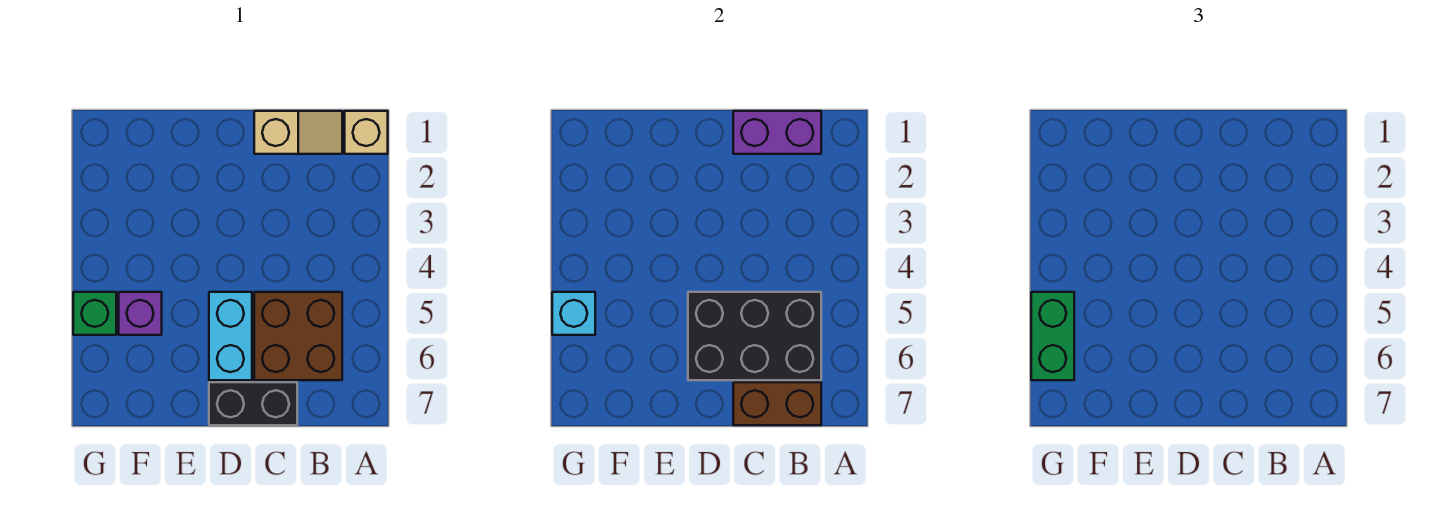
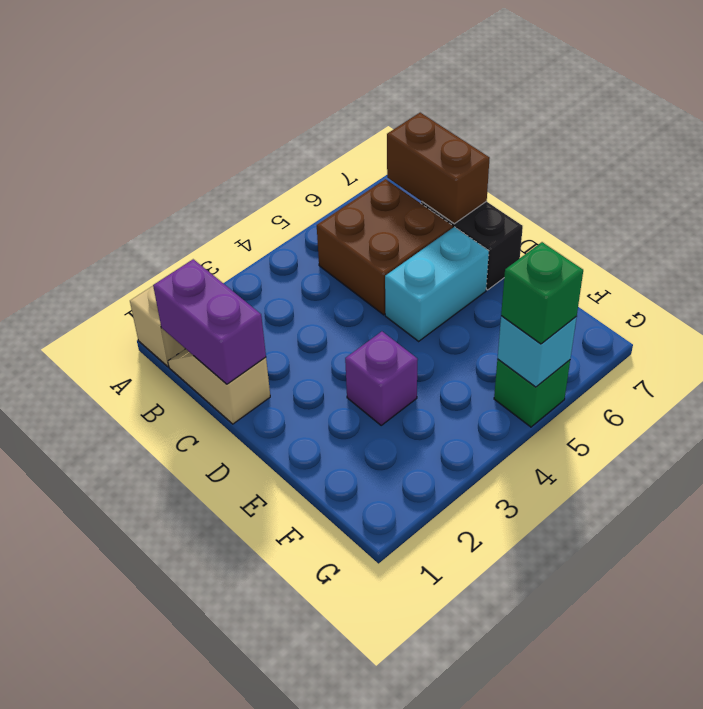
black brick B5:D6 level 2 -> none
purple brick F5 level 1 -> purple brick E3 level 1
green brick G5:G6 level 3 -> green brick G5 level 3

